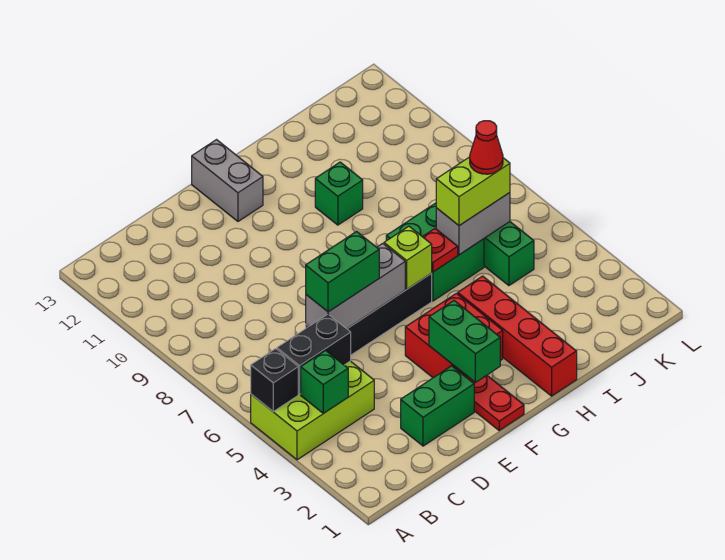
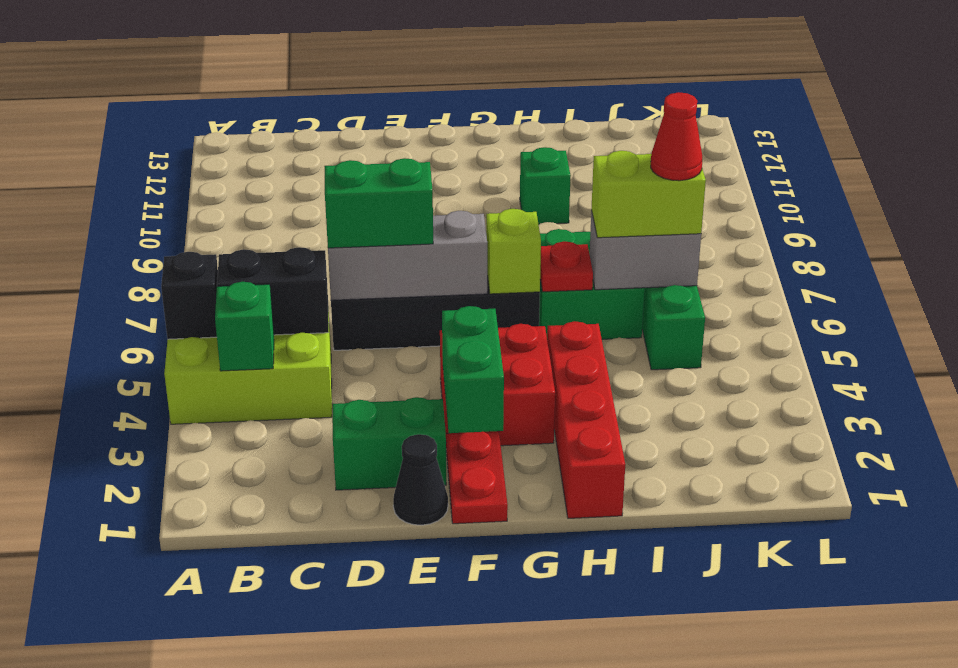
none -> black cone E1 level 1
grey brick F12:F13 level 1 -> none

